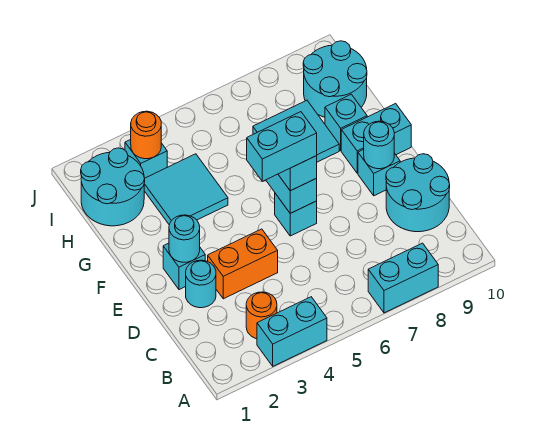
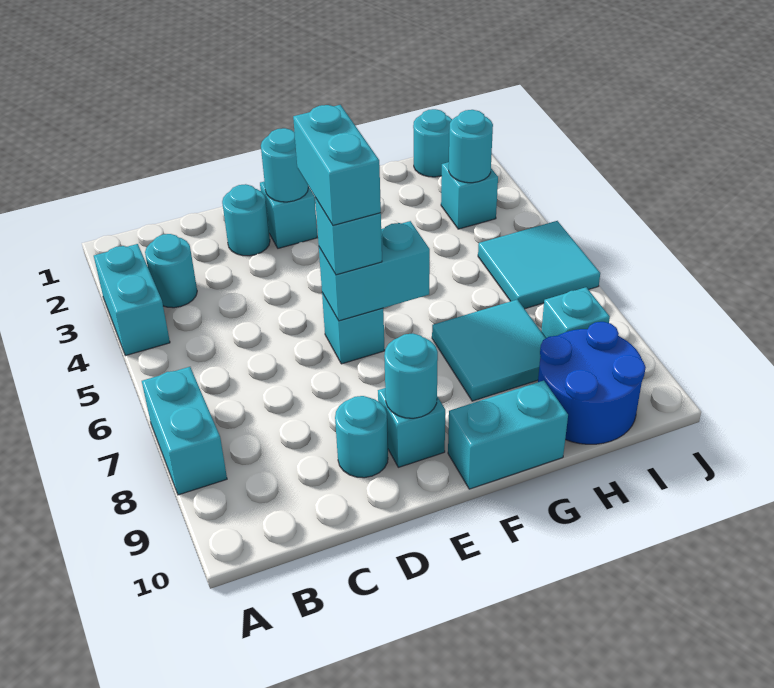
orange round brick B3 level 1 -> cyan round brick B3 level 1
cyan round brick C9:D10 level 1 -> cyan round brick D9 level 1
orange brick D3:D4 level 1 -> none
cyan brick F9:F10 level 1 -> cyan brick F10:G10 level 1
cyan tile G3:H4 level 1 -> cyan tile I5:J6 level 1
cyan brick G9 level 1 -> cyan brick I8 level 1
cyan round brick H1:I2 level 1 -> cyan round brick I1 level 1
cyan round brick H9:I10 level 1 -> blue round brick H9:I10 level 1
orange round brick I3 level 2 -> cyan round brick I3 level 2

